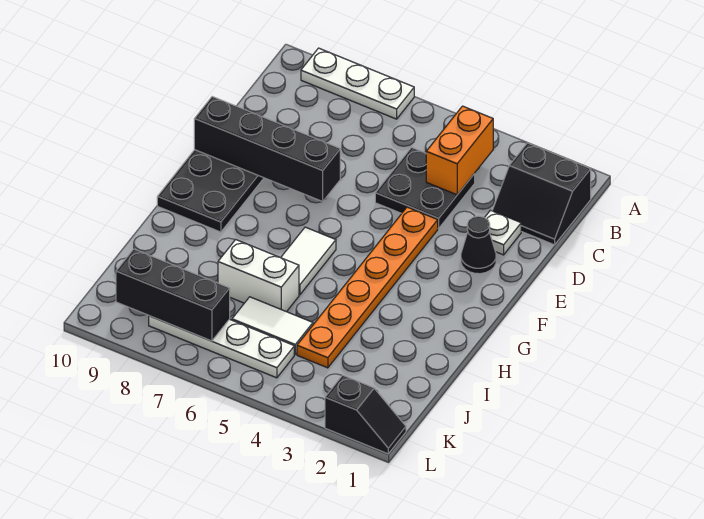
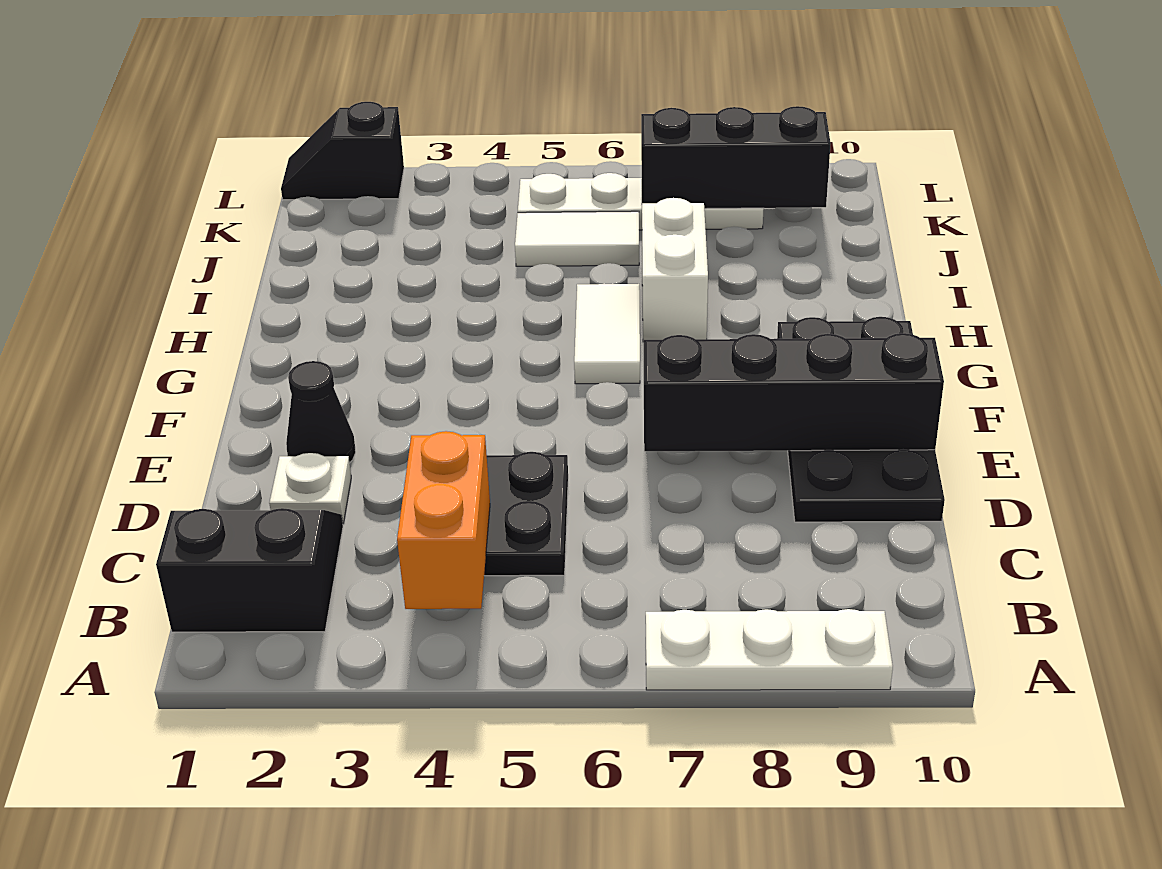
orange plate E4:J4 level 1 -> none
white brick I6:I7 level 1 -> white brick H7:I7 level 1

